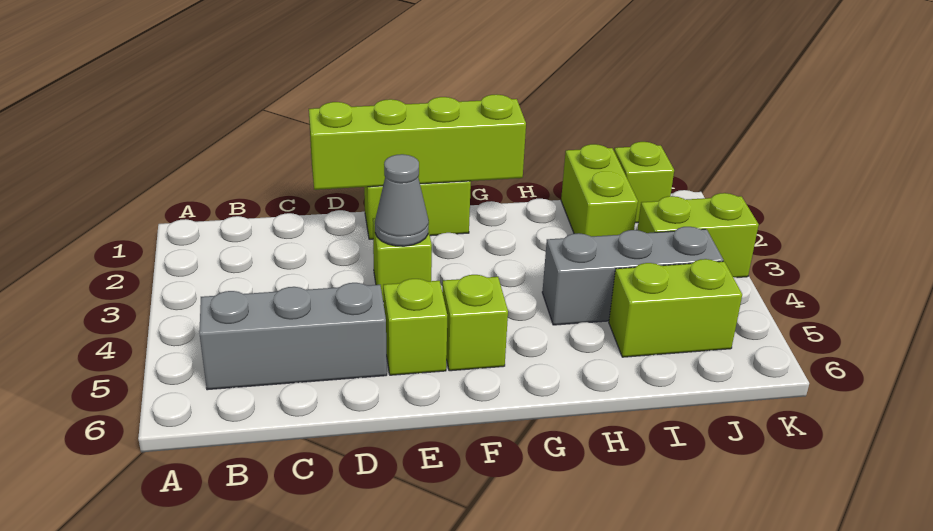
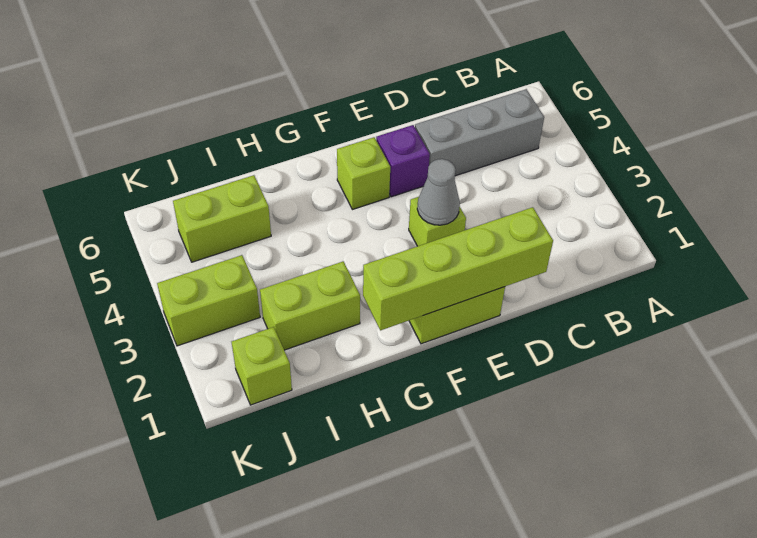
lime brick E5 level 1 -> purple brick E5 level 1
grey brick H4:J4 level 1 -> none
lime brick I1:I2 level 1 -> lime brick H2:I2 level 1

